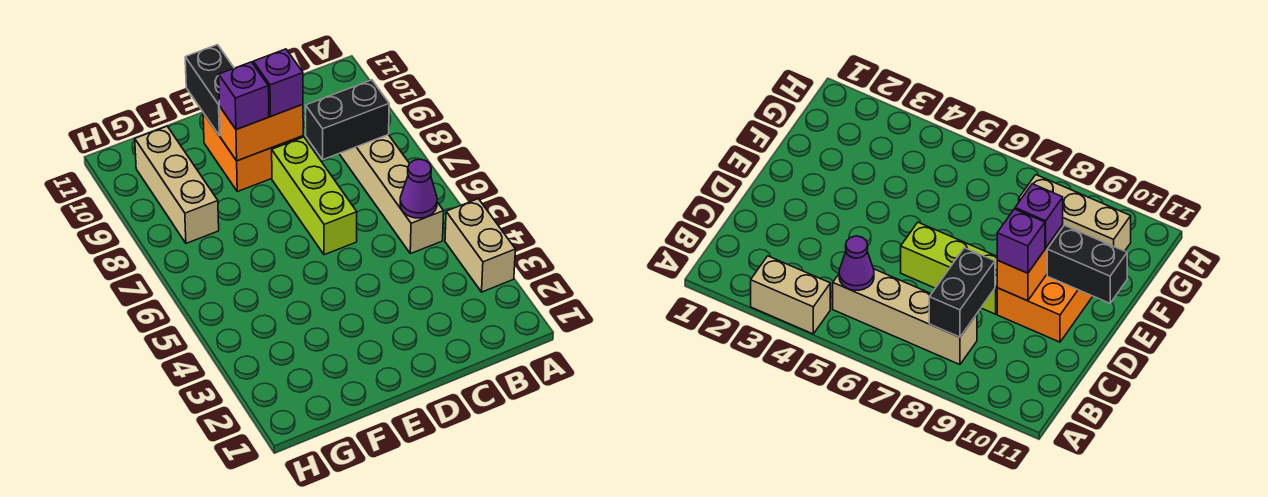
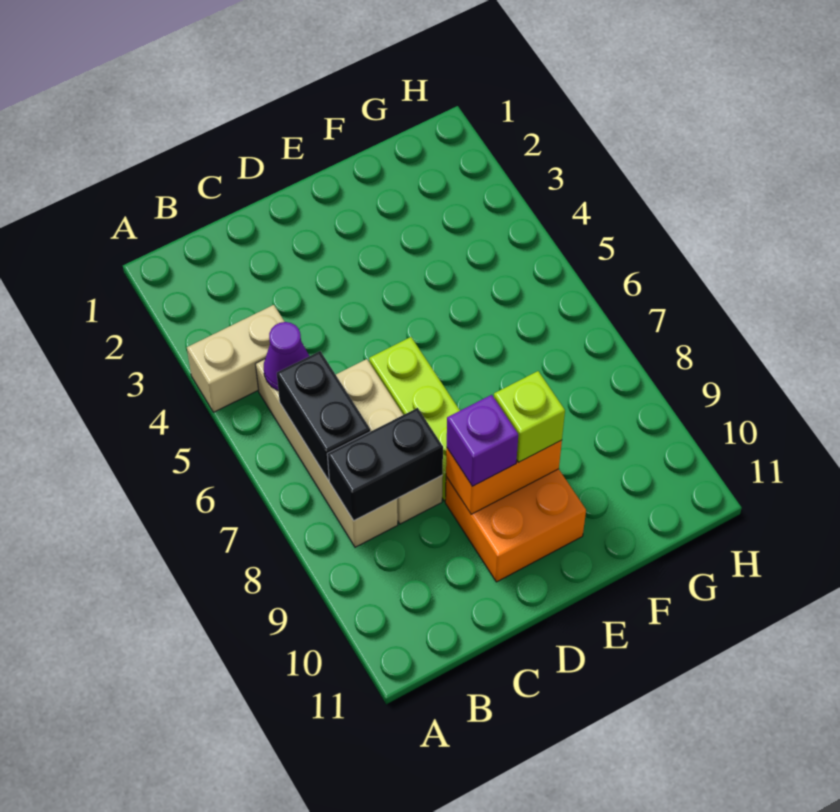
tan brick A3:A4 level 1 -> tan brick A4:B4 level 1
purple brick E9 level 3 -> lime brick E9 level 3
black brick E10:E11 level 2 -> black brick B6:B7 level 2
tan brick G8:G10 level 1 -> tan brick C6:C8 level 1

